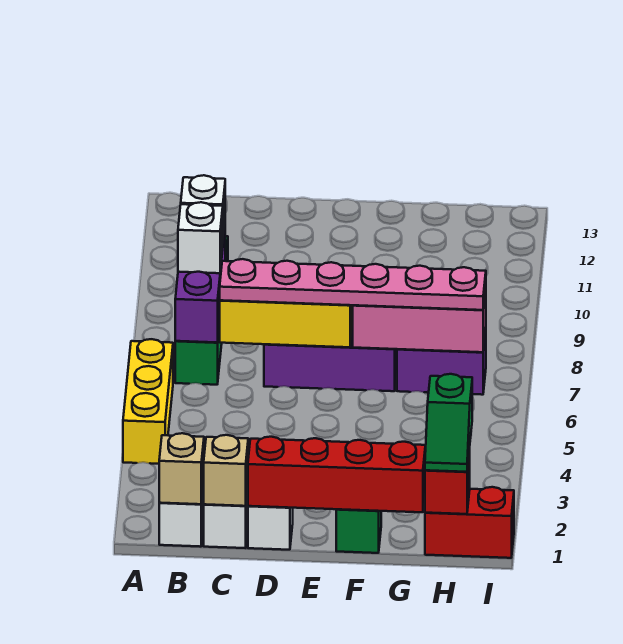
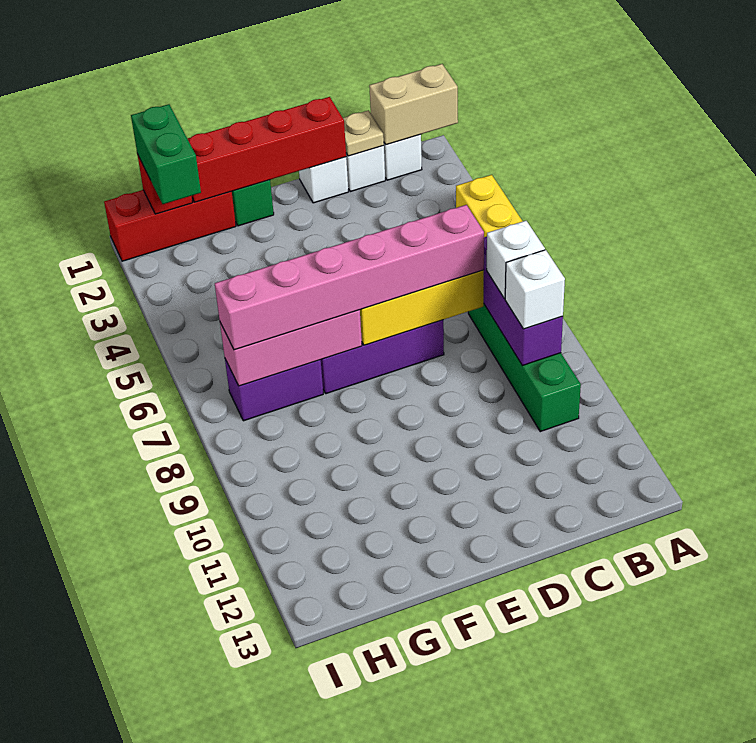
tan brick B1 level 2 -> tan brick A1:B1 level 2
tan brick C1 level 2 -> tan plate C1 level 2
pink plate C7:H7 level 3 -> pink brick C7:H7 level 3
red brick H1:I1 level 1 -> red brick G1:I1 level 1
green slope H1:H2 level 3 top 2 -> green brick H1:H2 level 3

